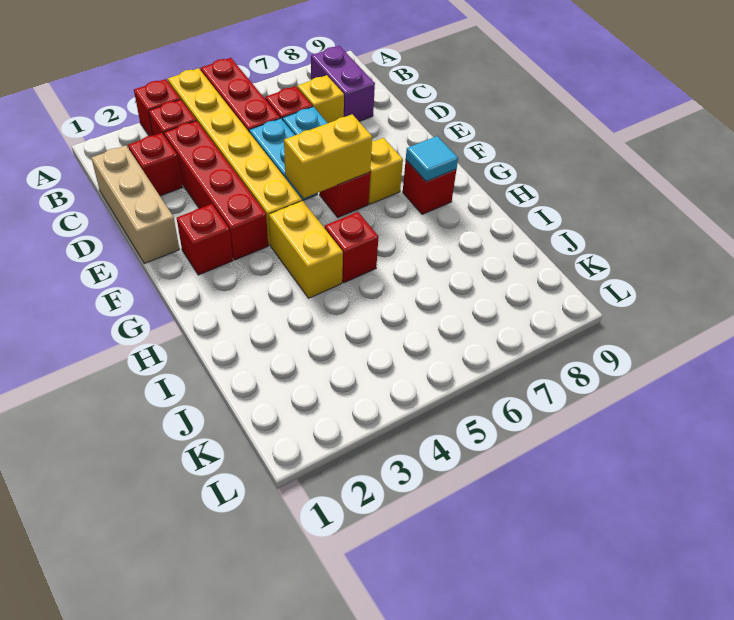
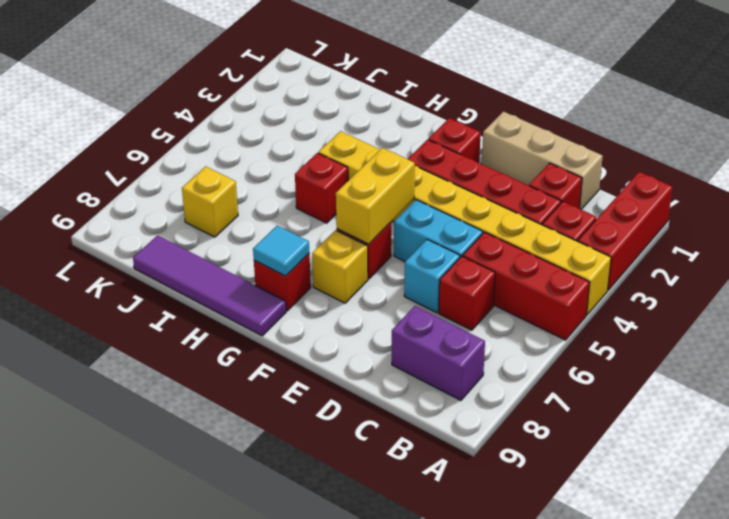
red brick A3 level 1 -> red brick A1:A3 level 1
yellow brick C7 level 1 -> yellow brick J7 level 1
none -> purple tile G9:J9 level 1

